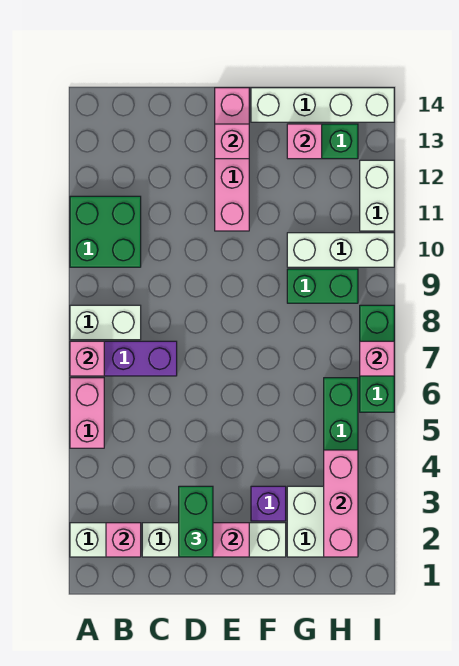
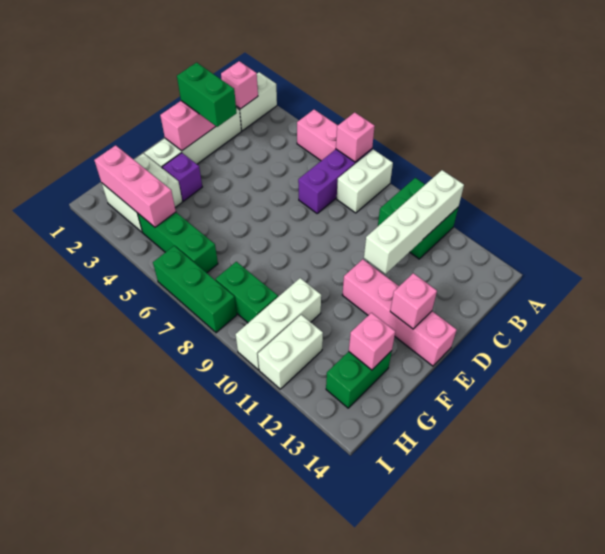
white brick F14:I14 level 1 -> white brick A11:D11 level 2
green brick G9:H9 level 1 -> green brick H8:H9 level 1
pink brick I7 level 2 -> none
white brick I11:I12 level 1 -> white brick H11:I11 level 1

